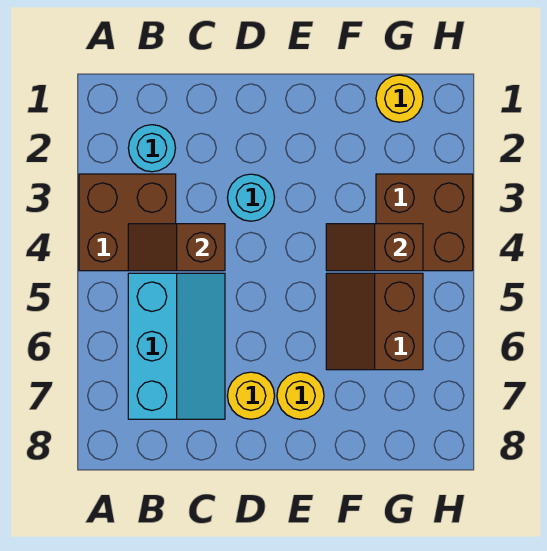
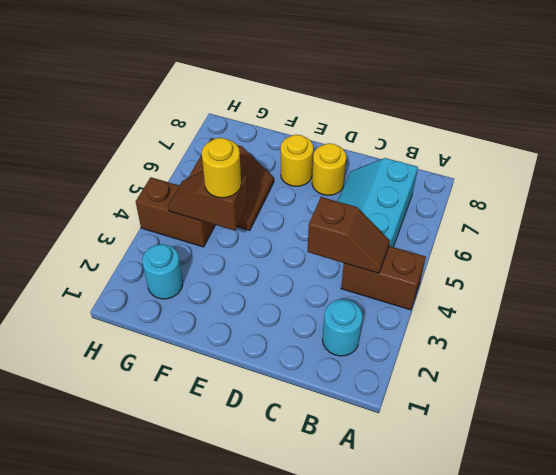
brown brick A3:B4 level 1 -> brown brick A4:B4 level 1
cyan round brick D3 level 1 -> cyan round brick G2 level 1
brown slope F4:G4 level 2 top G -> brown slope F4:G4 level 2 top F
yellow round brick G1 level 1 -> yellow round brick F4 level 3
brown brick G3:H4 level 1 -> brown brick G4:H4 level 1

